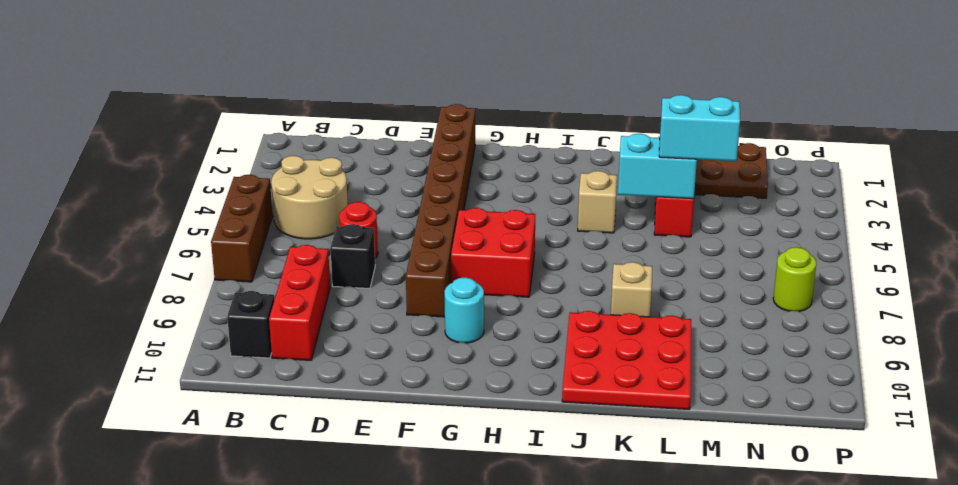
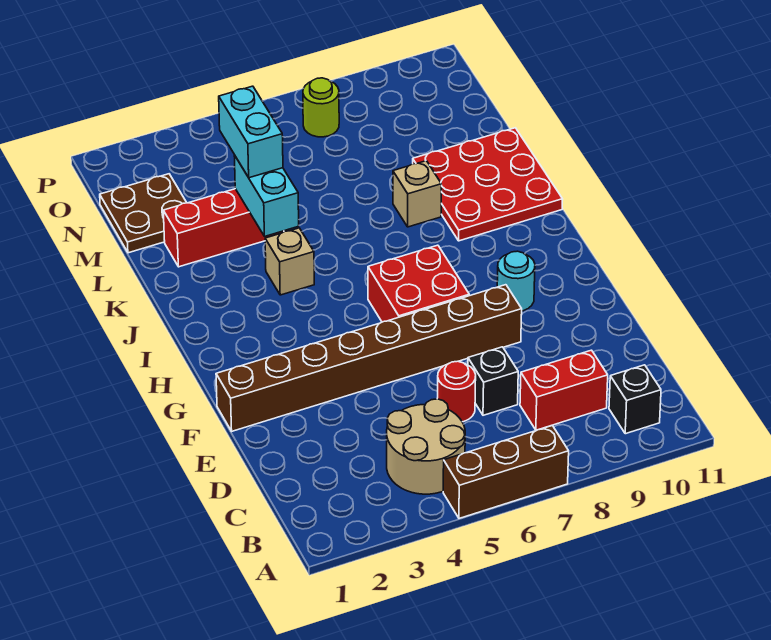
red brick C8:C10 level 1 -> red brick C8:C9 level 1

